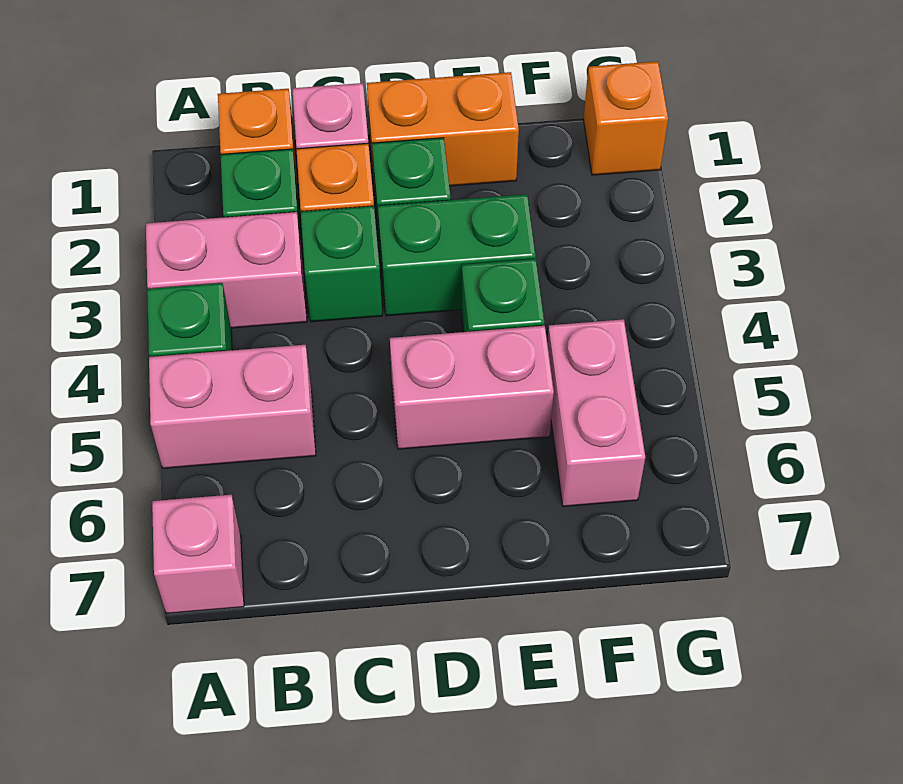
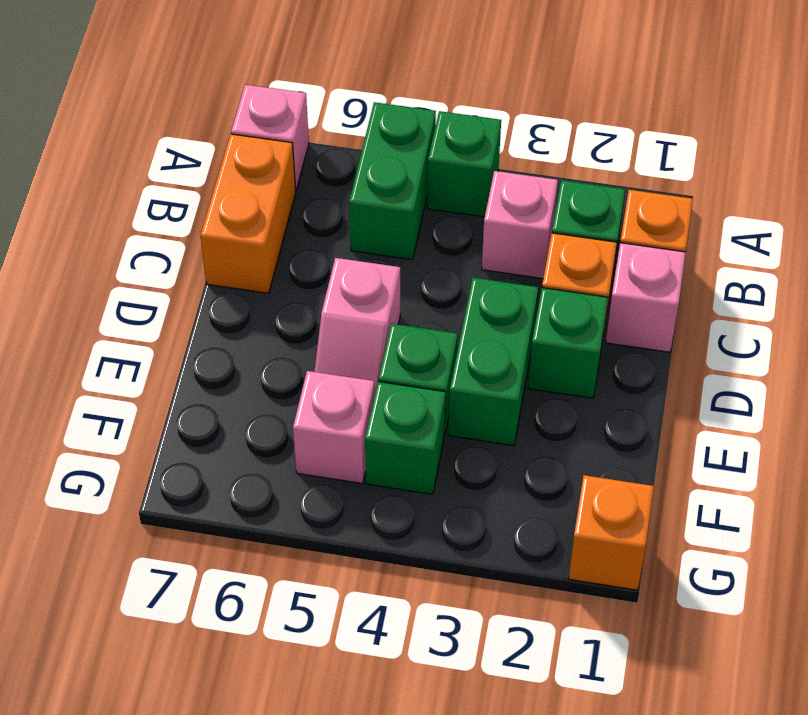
pink brick A3:B3 level 1 -> pink brick B3 level 1
pink brick A5:B5 level 1 -> green brick A5:B5 level 1
green brick C3 level 1 -> green brick F4 level 1
orange brick D1:E1 level 1 -> orange brick B7:C7 level 1
pink brick D5:E5 level 1 -> pink slope D5:E5 level 1 top D
pink brick F5:F6 level 1 -> pink brick F5 level 1

